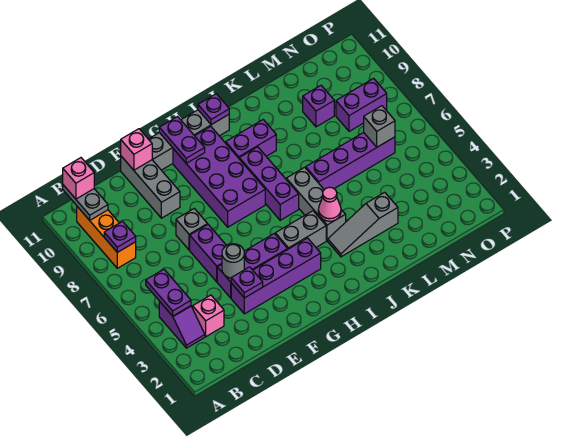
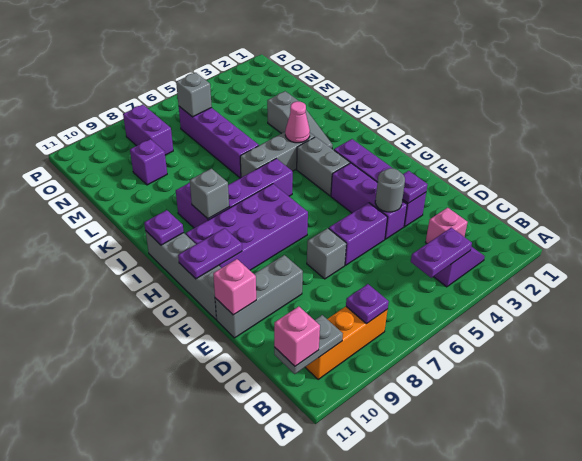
none -> grey brick I9 level 2

